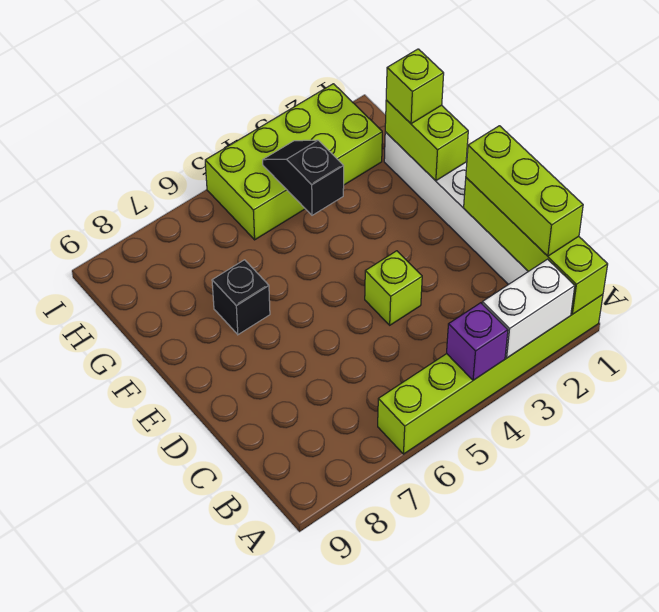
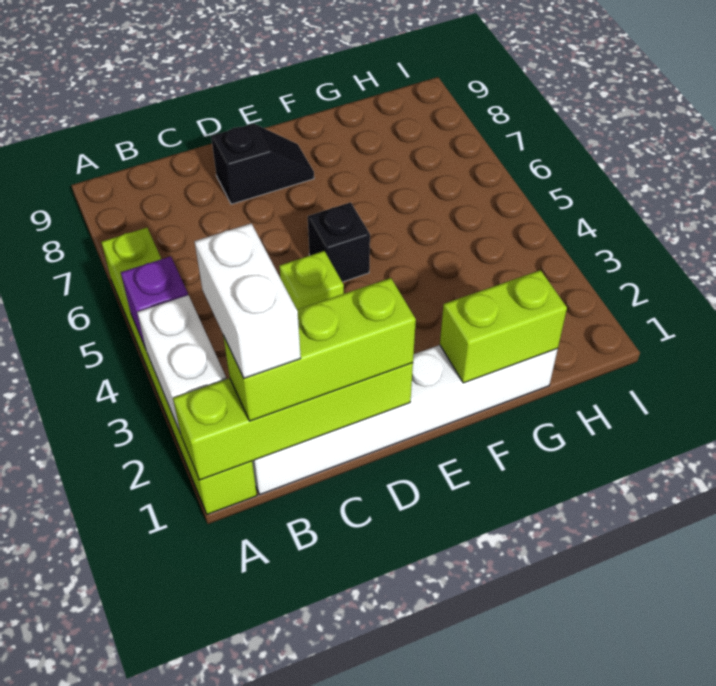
none -> white brick B1:B2 level 4
black brick F7 level 1 -> black brick E5 level 1
lime brick G1 level 3 -> none
black slope G4:H4 level 2 top G -> black slope D8:E8 level 1 top D
lime brick H2:I5 level 1 -> none

